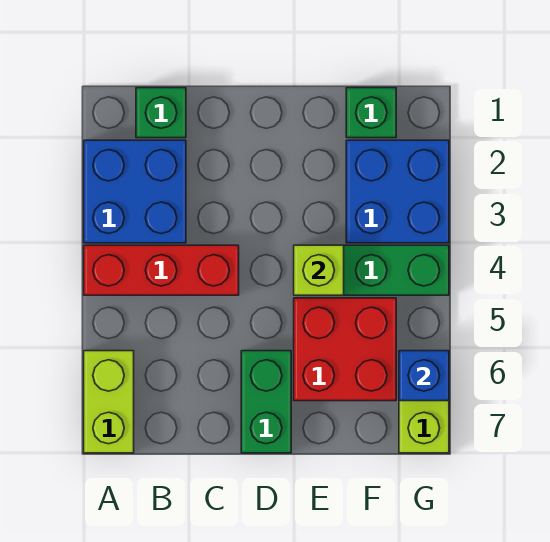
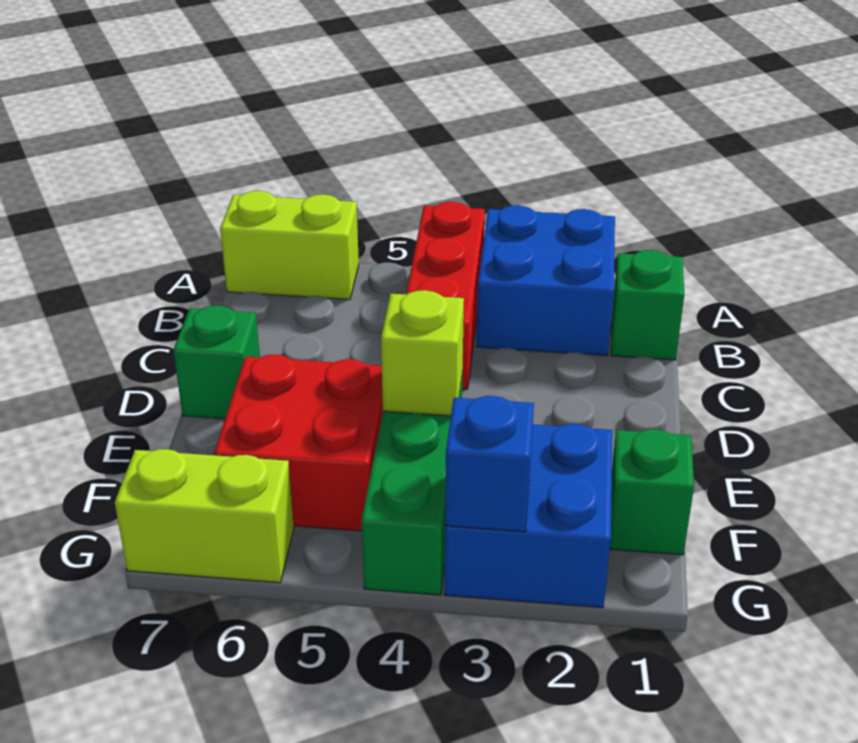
green brick D6:D7 level 1 -> green brick D7 level 1
blue brick G6 level 2 -> blue brick G3 level 2

